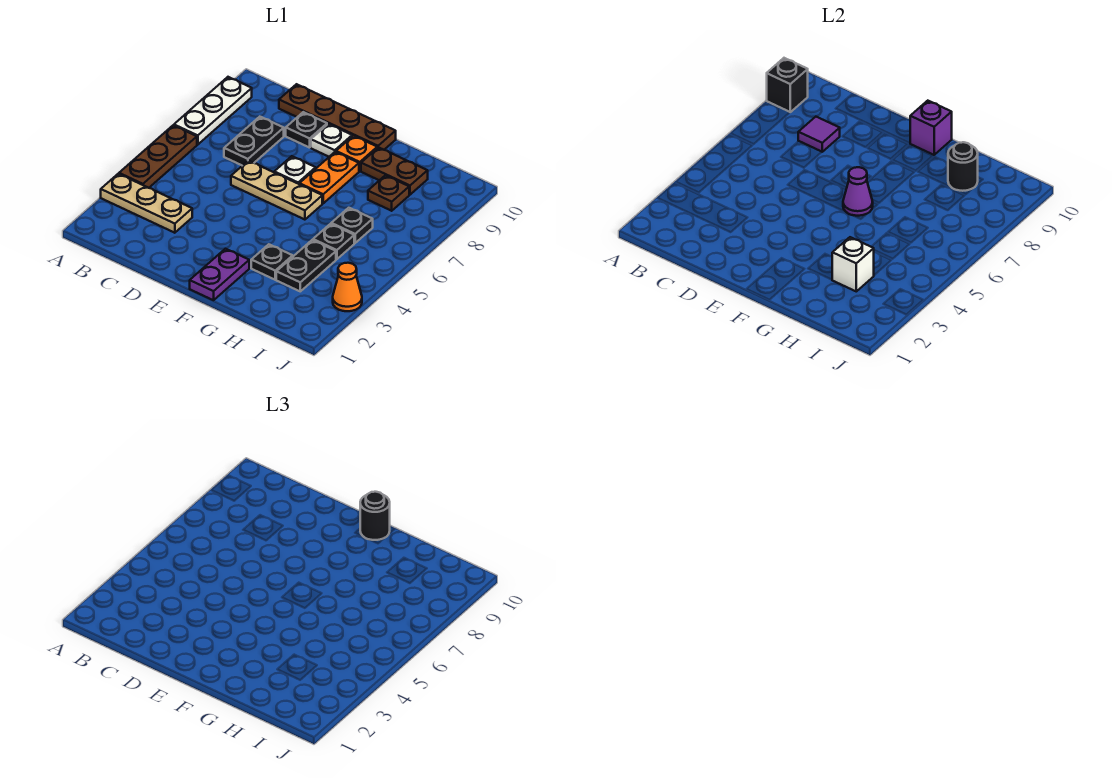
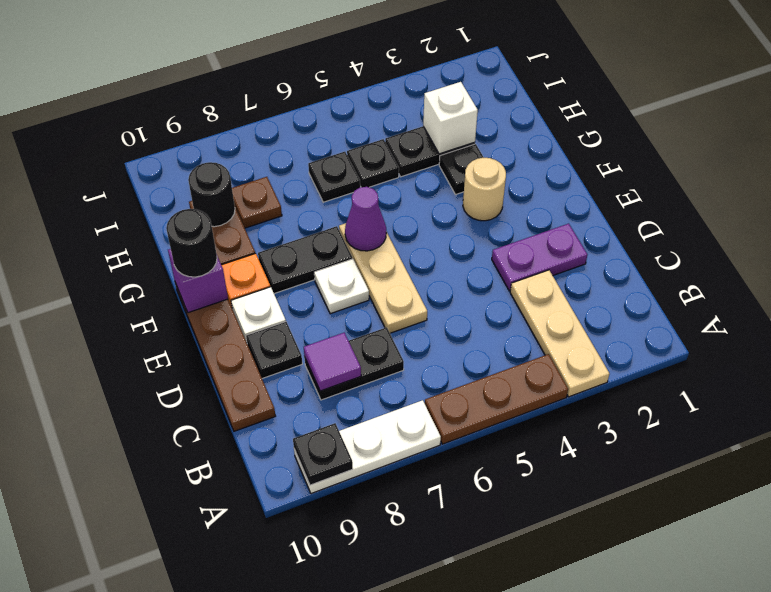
black brick A9 level 2 -> black plate A9 level 2
purple plate F1:F2 level 1 -> purple plate D2:D3 level 1
none -> tan round brick F3 level 1
orange plate F7:F8 level 1 -> black plate F7:F8 level 1
orange cone J3 level 1 -> none

